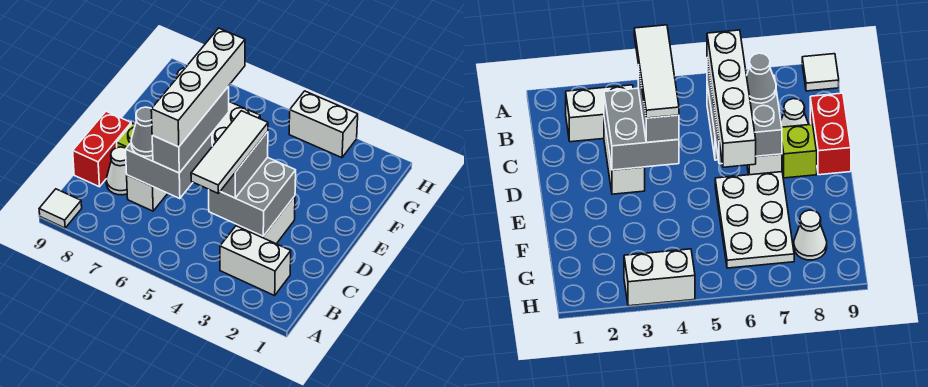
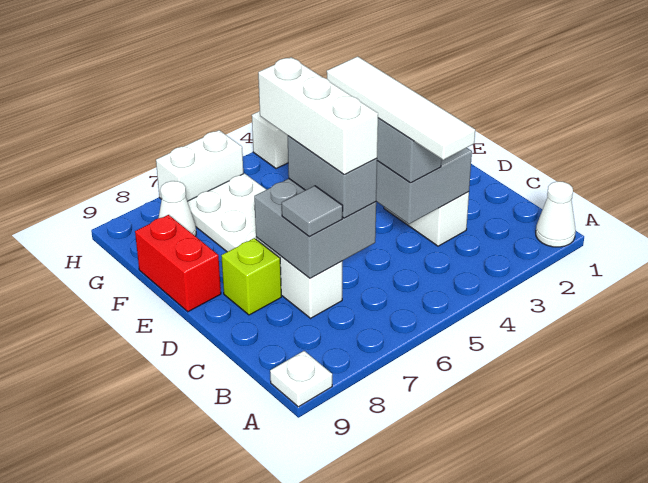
white tile A9 level 1 -> white plate A9 level 1
white brick B2:B3 level 1 -> white brick H6:H7 level 1
white tile B4:D4 level 4 -> white tile B4:E4 level 4
grey brick C6:E6 level 3 -> grey brick C6:D6 level 3
white brick C6:F6 level 4 -> white brick C6:E6 level 4
grey cone C7 level 3 -> grey tile C7 level 3
white cone C8 level 1 -> white cone A1 level 1
red brick C9:D9 level 1 -> red brick E9:F9 level 1

